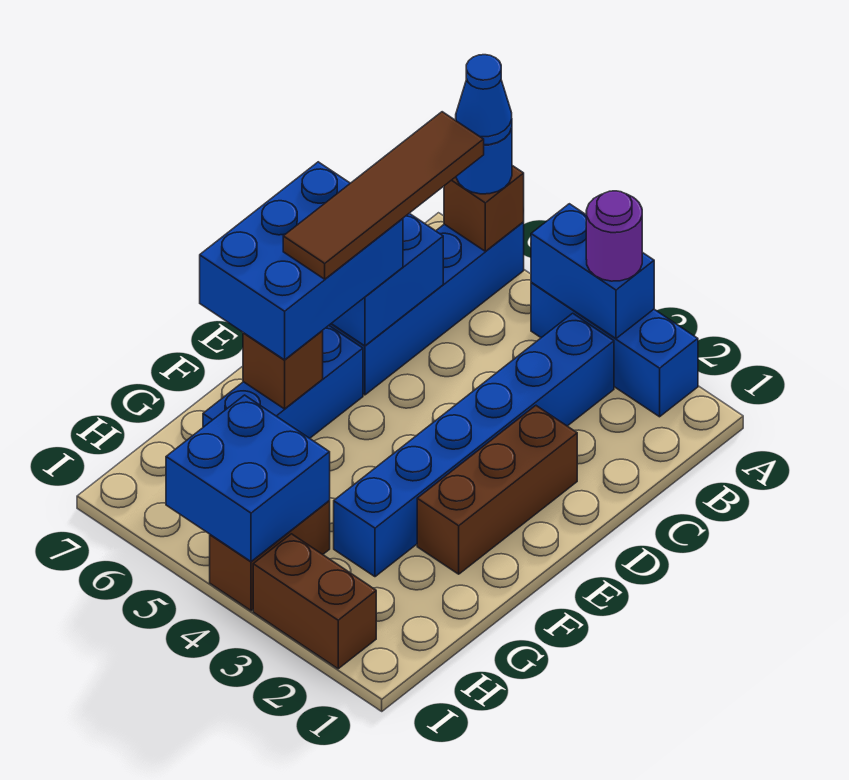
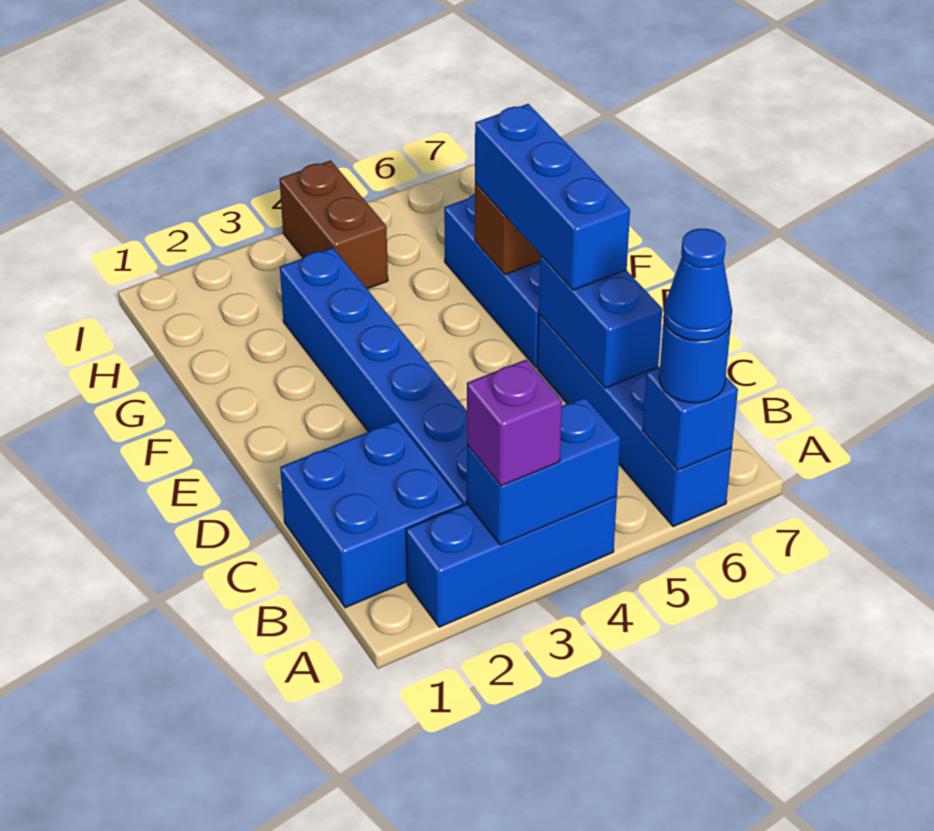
purple round brick A3 level 3 -> purple brick A3 level 3
brown brick A6 level 2 -> blue brick A6 level 2
brown tile B6:E6 level 4 -> none
brown brick D2:F2 level 1 -> none
blue brick D6:F7 level 3 -> blue brick D6:F6 level 3
blue brick H4:I5 level 2 -> blue brick B1:C2 level 1
brown brick I2:I3 level 1 -> none

